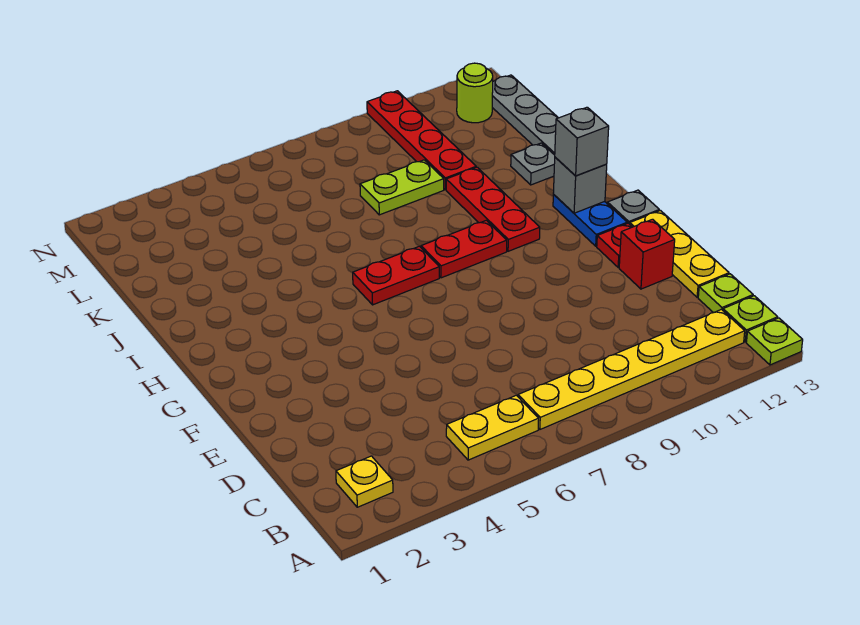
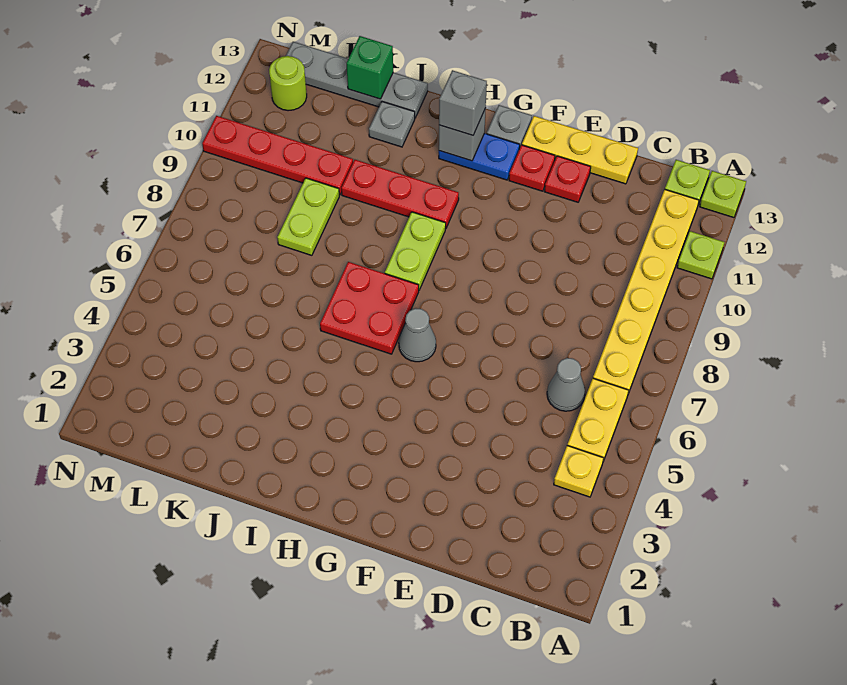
yellow plate B2 level 1 -> yellow plate B4 level 1
none -> grey cone C6 level 1
lime plate C13 level 1 -> lime plate A11 level 1
red brick E12 level 1 -> red plate E12 level 1
none -> grey cone G6 level 1
red plate H6:H7 level 1 -> red plate H6:I7 level 1
red plate H8:H9 level 1 -> lime plate H8:H9 level 1
none -> green brick K13 level 2

